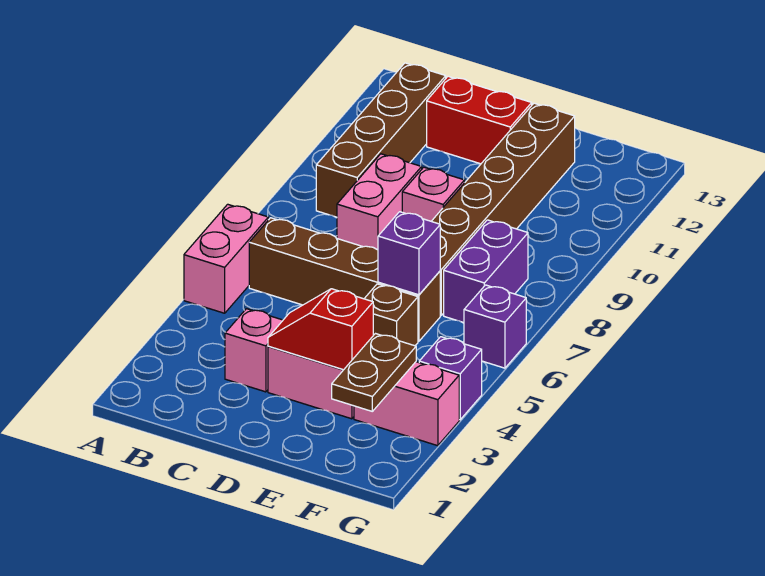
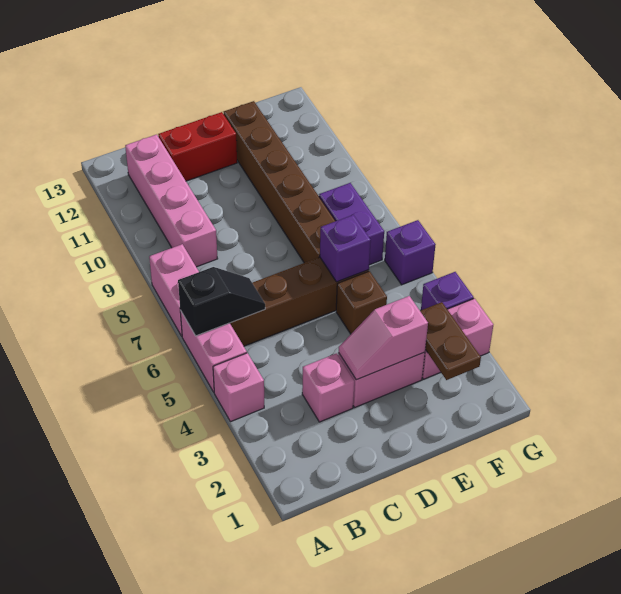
none -> black slope A6:B6 level 2 top A
brown brick B9:B12 level 1 -> pink brick B9:B12 level 1
pink brick C8:C9 level 1 -> pink brick A7:A8 level 1
red slope D3:E3 level 2 top E -> pink slope D3:E3 level 2 top E
pink brick D9 level 1 -> pink brick A4 level 1

